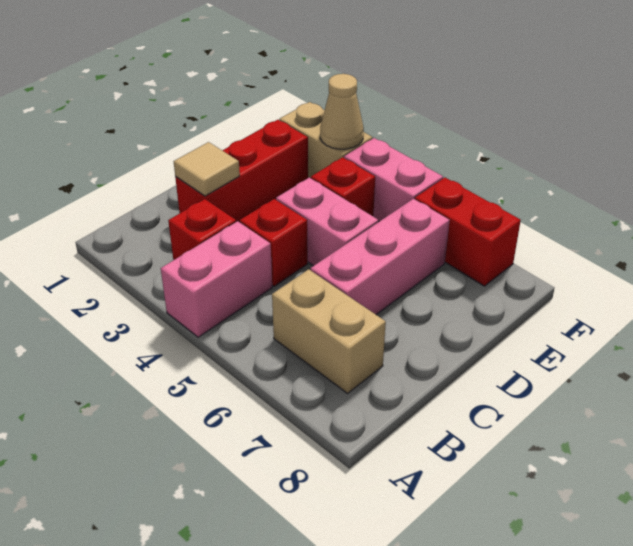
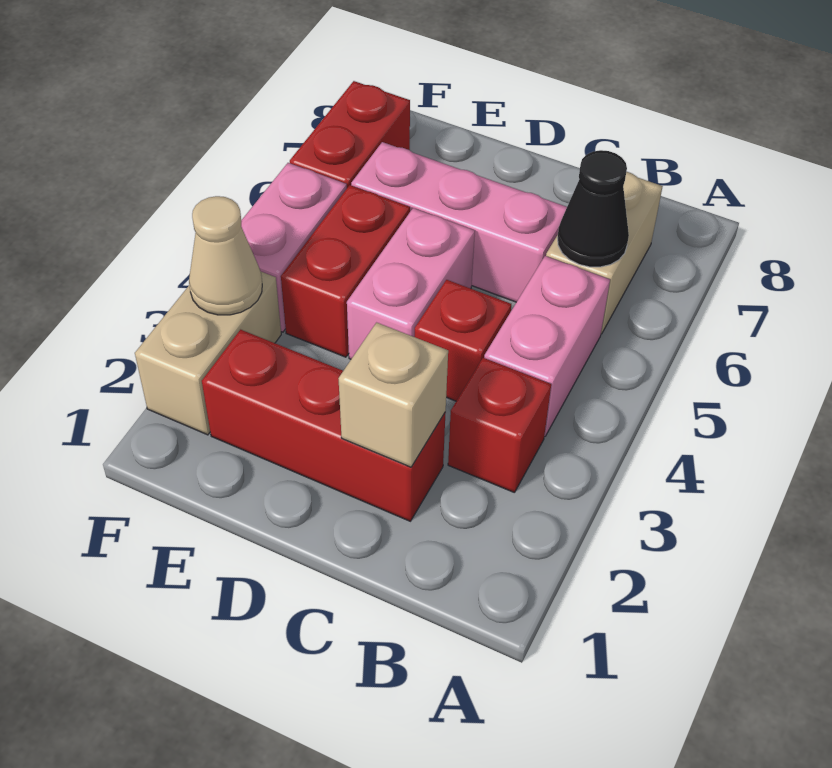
pink brick A4:B4 level 1 -> pink brick B4:B5 level 1
none -> black cone B6 level 2
tan tile C2 level 2 -> tan brick C2 level 2
red brick E4 level 1 -> red brick E4:E5 level 1

